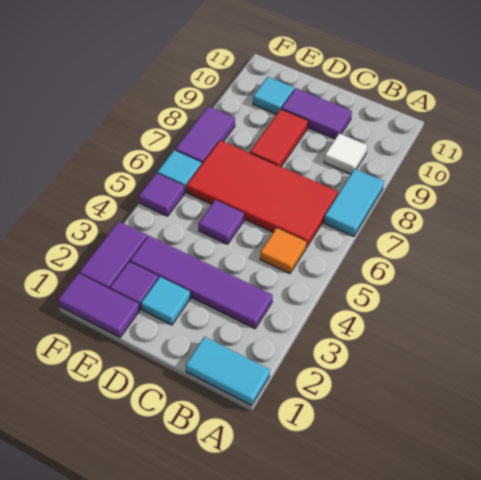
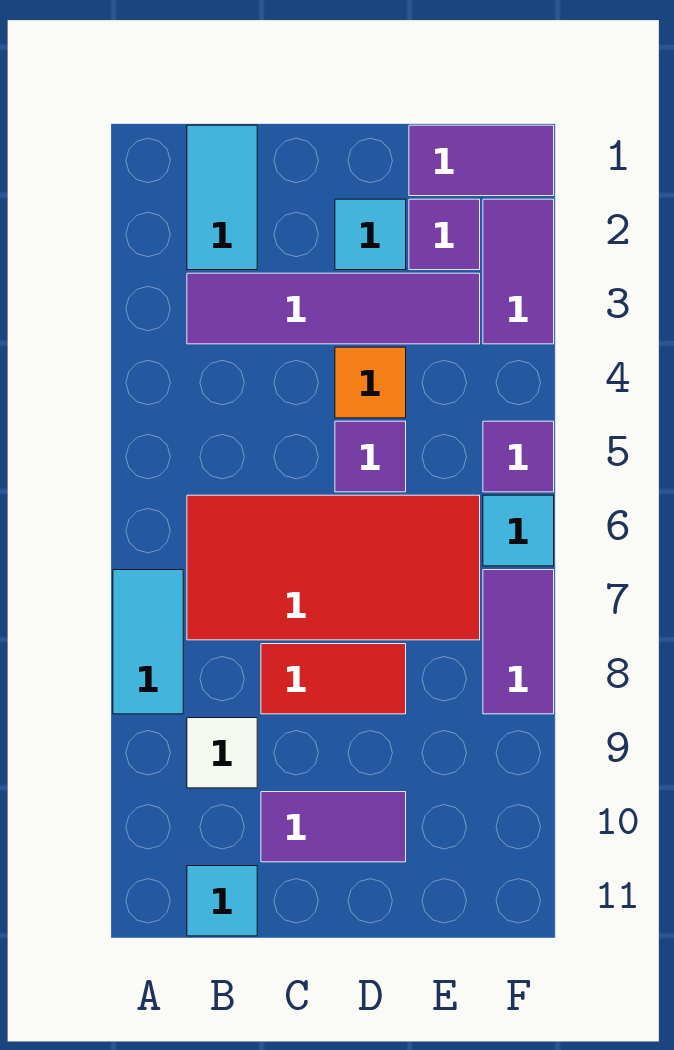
cyan tile A1:B1 level 1 -> cyan tile B1:B2 level 1
orange tile B5 level 1 -> orange tile D4 level 1
red tile D8:D9 level 1 -> red tile C8:D8 level 1
cyan tile E10 level 1 -> cyan tile B11 level 1

